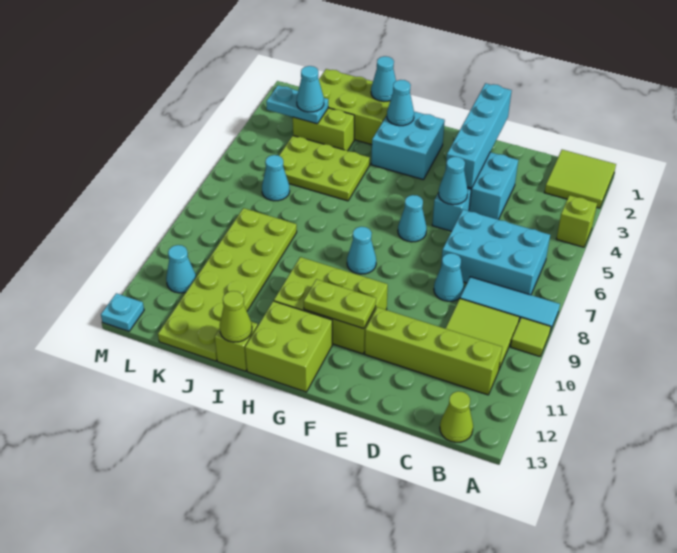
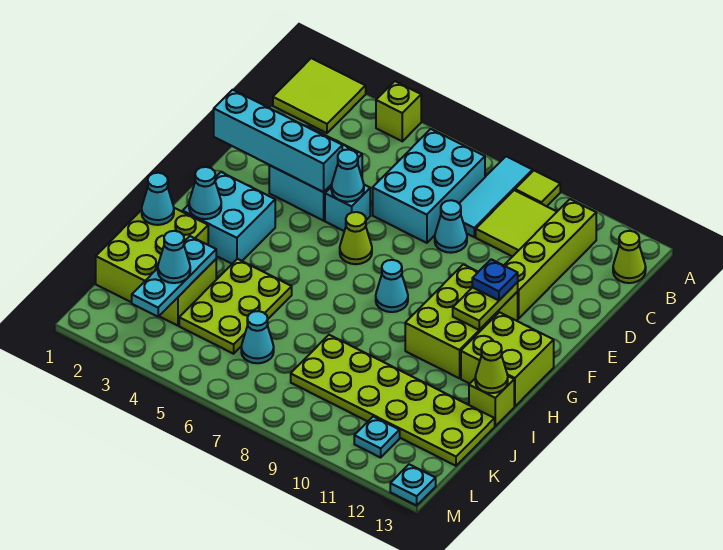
cyan cone F6 level 1 -> lime cone F6 level 1
none -> blue plate F11 level 3
cyan plate K3:L3 level 2 -> cyan plate J3:L3 level 2
cyan cone L11 level 1 -> cyan plate L11 level 1

